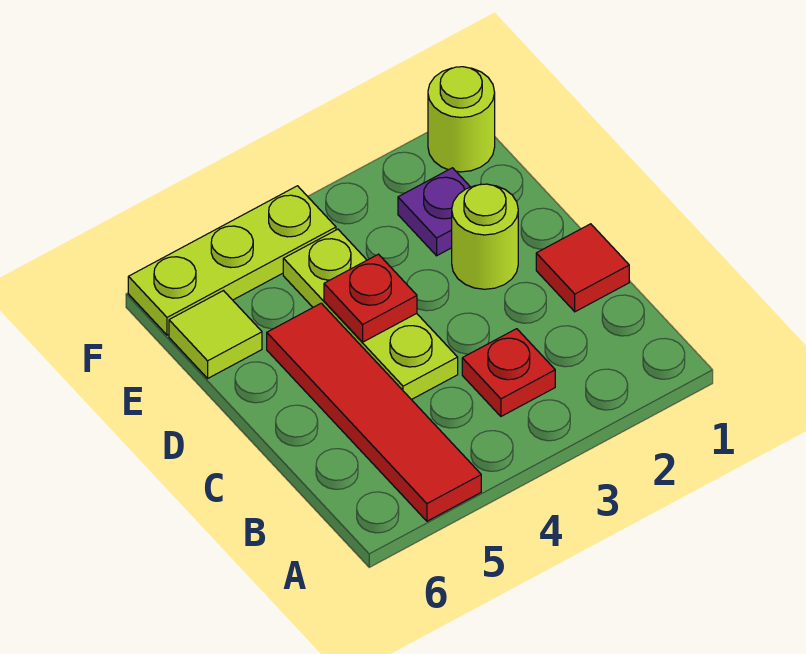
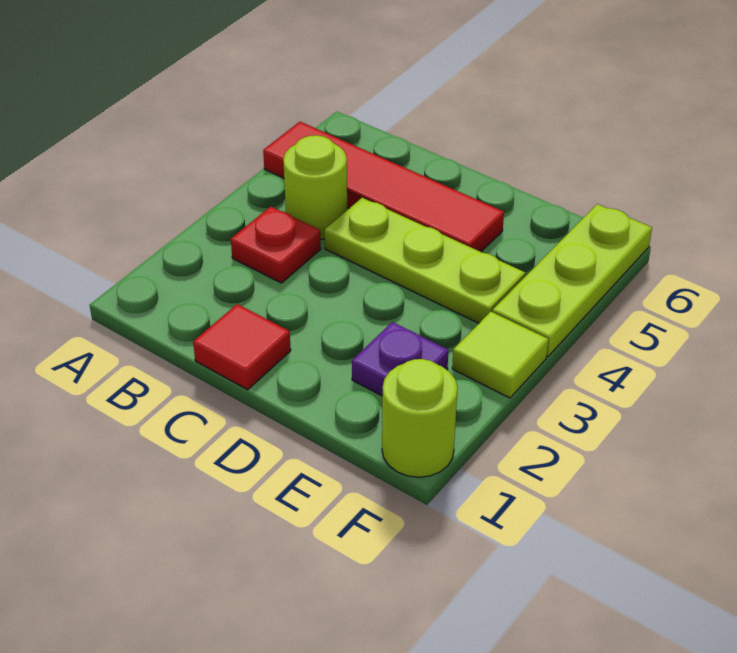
lime round brick D2 level 1 -> lime round brick B4 level 1
red plate D4 level 2 -> none
lime tile E6 level 1 -> lime tile F3 level 1

